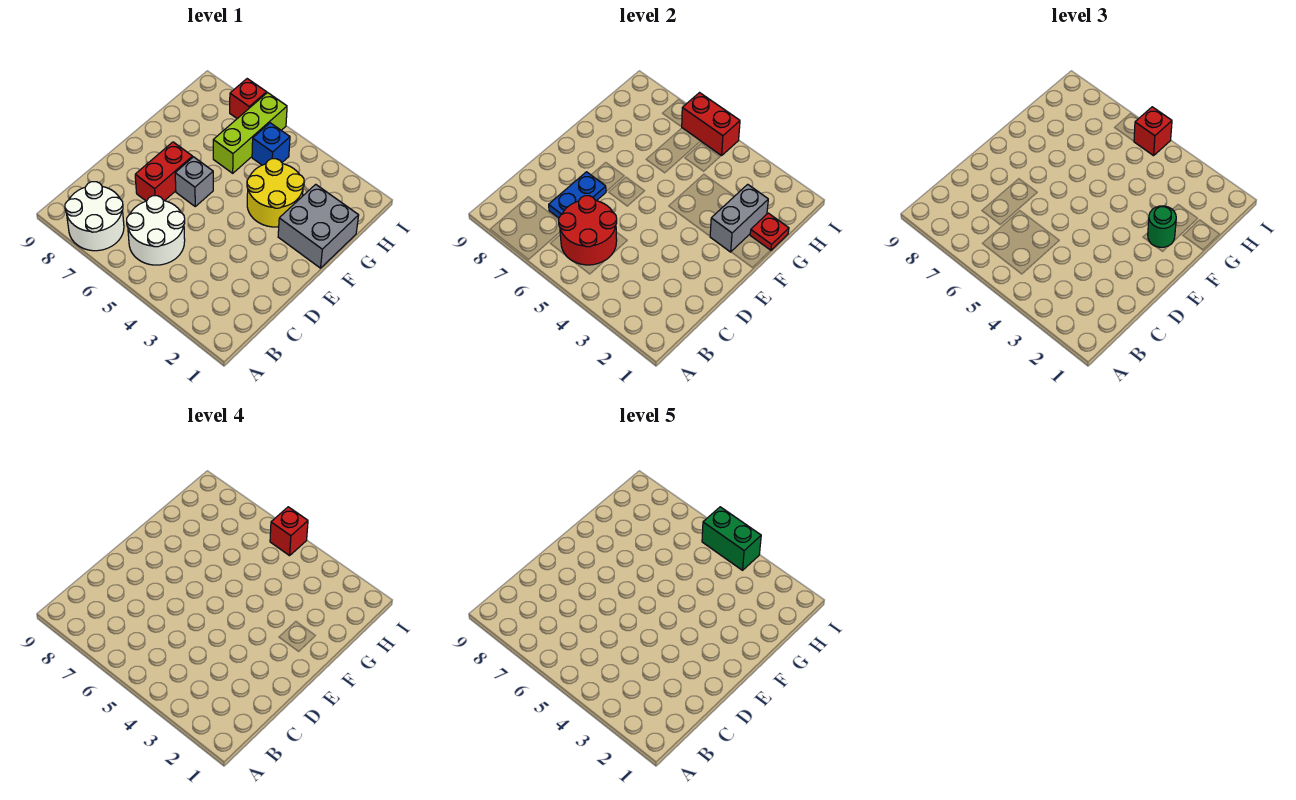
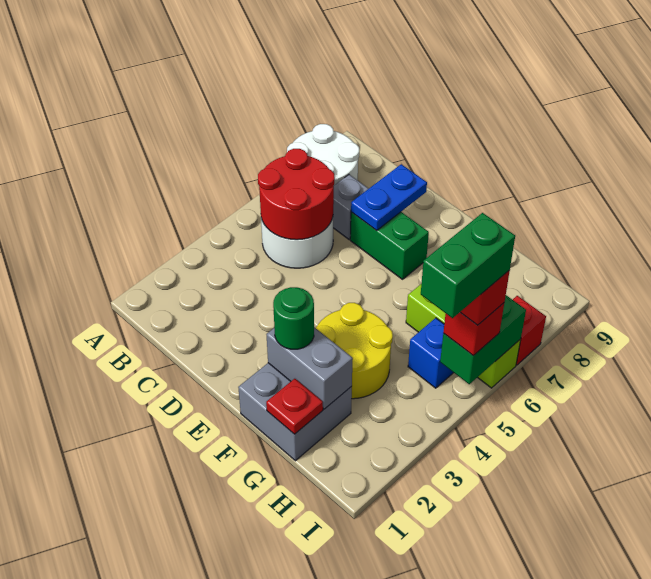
blue plate C7:D7 level 2 -> blue plate D7:D8 level 2
red brick D7:E7 level 1 -> green brick D7:E7 level 1
grey brick E6 level 1 -> grey brick C7 level 1
red brick I5:I6 level 2 -> green brick I5:I6 level 2

